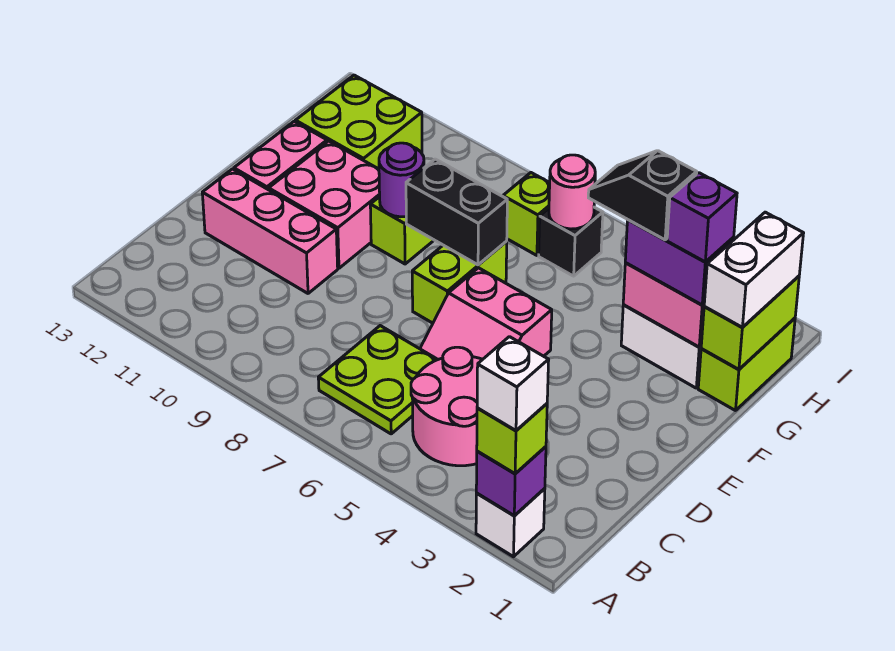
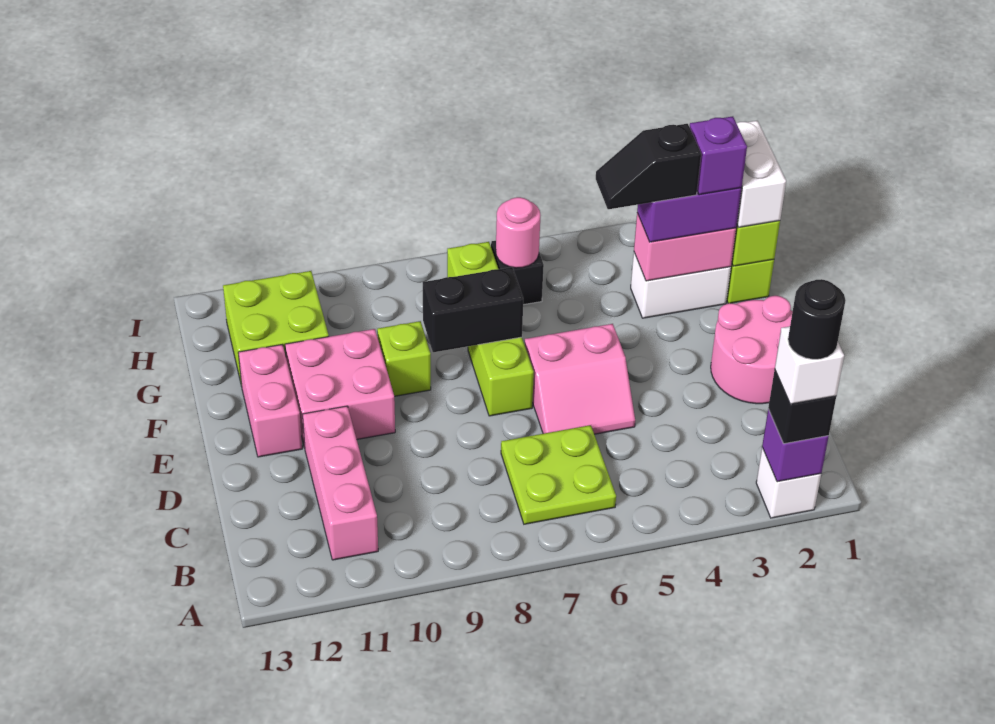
lime brick A2 level 3 -> black brick A2 level 3
none -> black round brick A2 level 5
pink round brick B4:C5 level 1 -> pink round brick D1:E2 level 1
pink brick D10:D12 level 1 -> pink brick B11:D11 level 1
purple round brick F9 level 2 -> none

